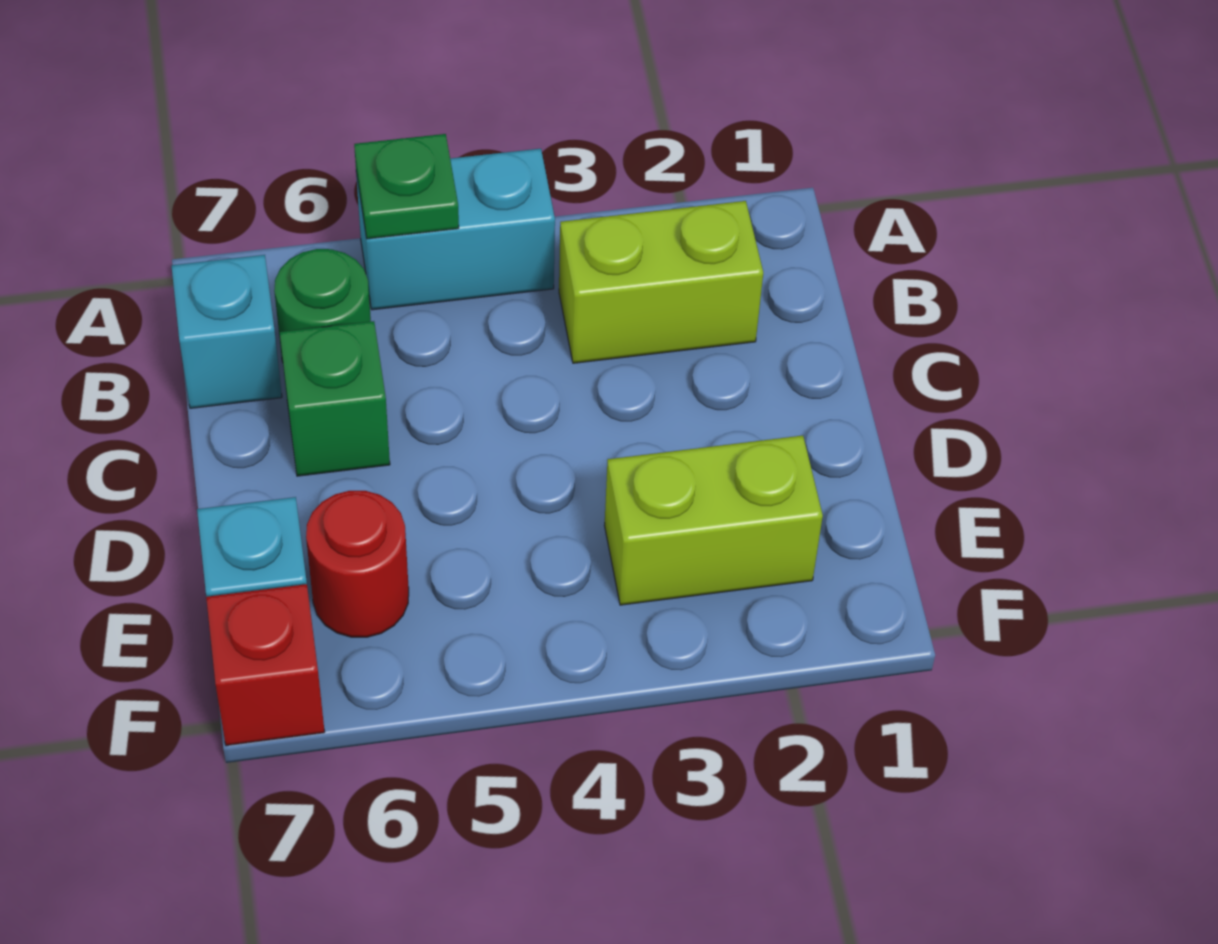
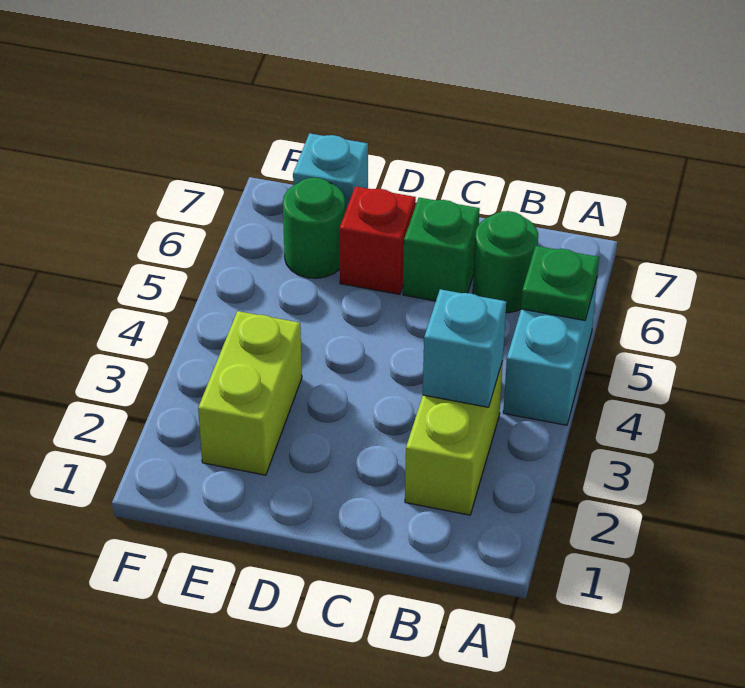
cyan brick B7 level 1 -> cyan brick B3 level 2
red round brick E6 level 1 -> green round brick E6 level 1
red brick F7 level 1 -> red brick D6 level 1

